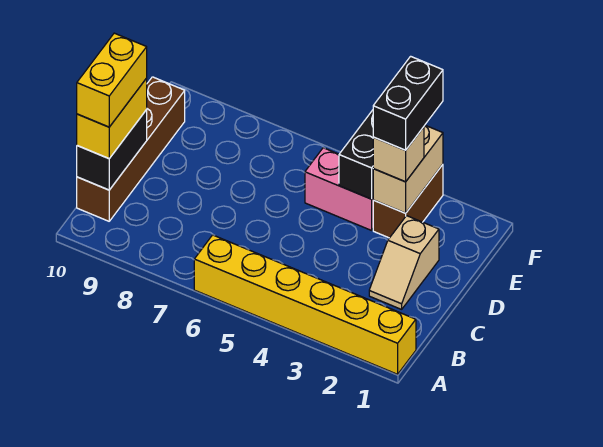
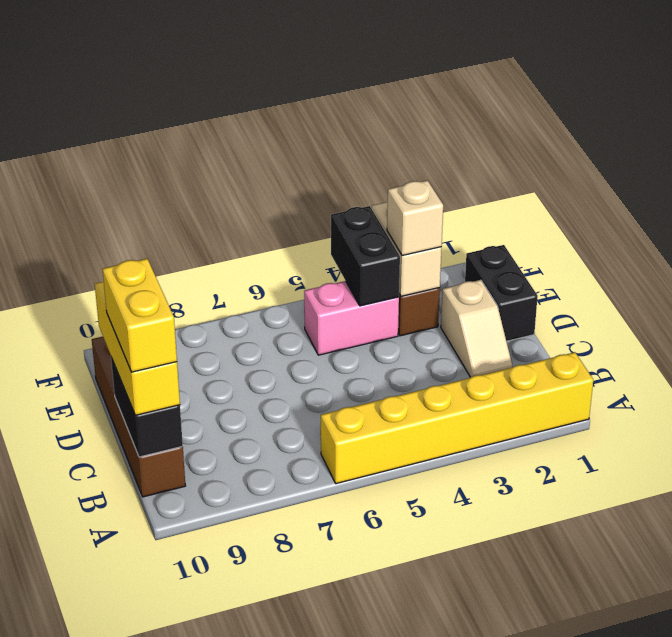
yellow brick B10:C10 level 3 -> yellow brick B10:D10 level 3
black brick E3:F3 level 4 -> black brick D1:E1 level 1

